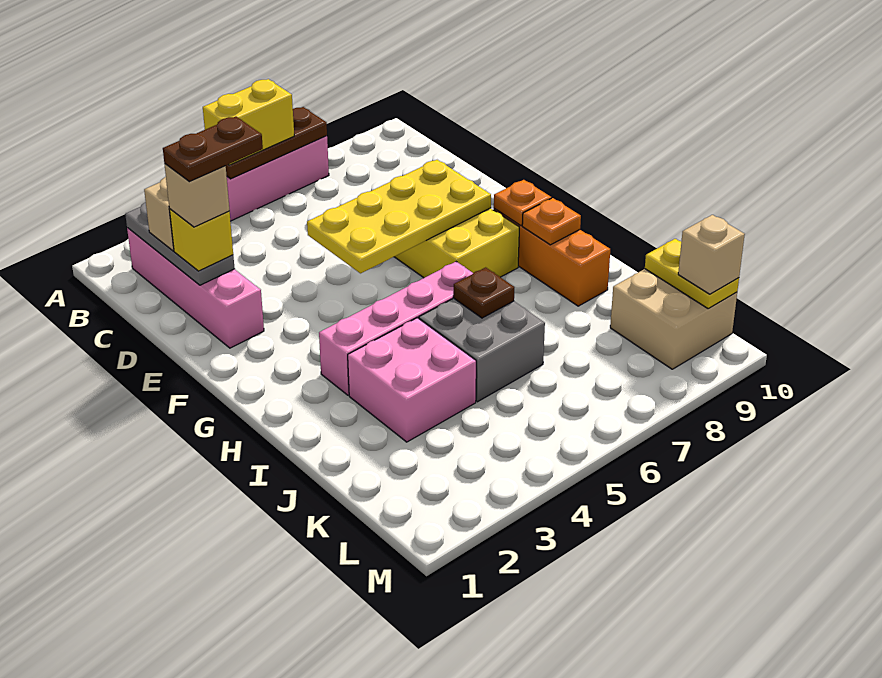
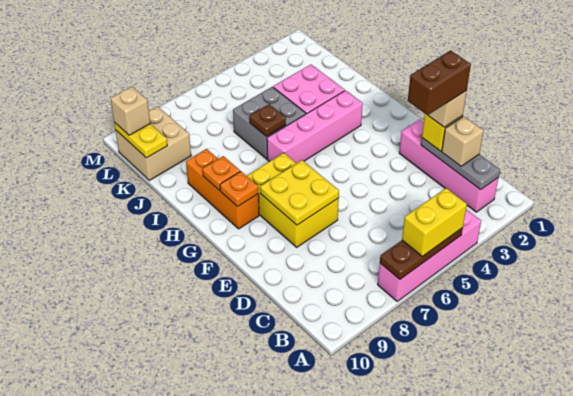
brown plate D2:D3 level 5 -> brown brick D2:D3 level 5
yellow plate E5:F8 level 2 -> yellow plate E7:F8 level 2

